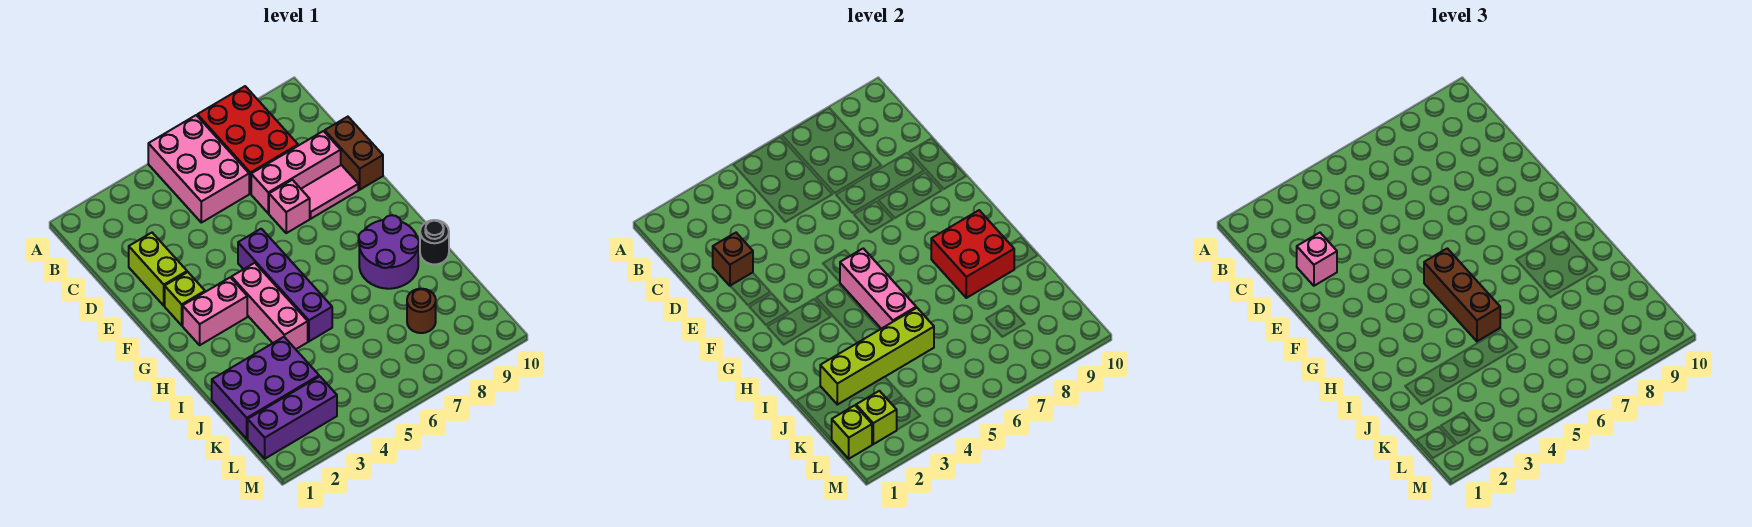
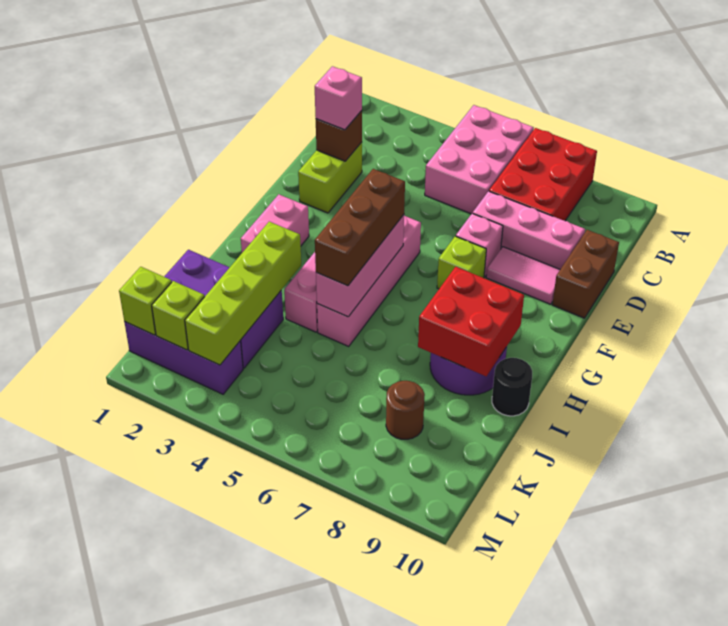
lime brick F2 level 1 -> lime brick F7 level 1
purple brick F5:I5 level 1 -> pink brick F5:I5 level 1
pink brick G2:G3 level 1 -> pink brick G2:H2 level 1
lime brick J2:J5 level 2 -> lime brick I3:L3 level 2

